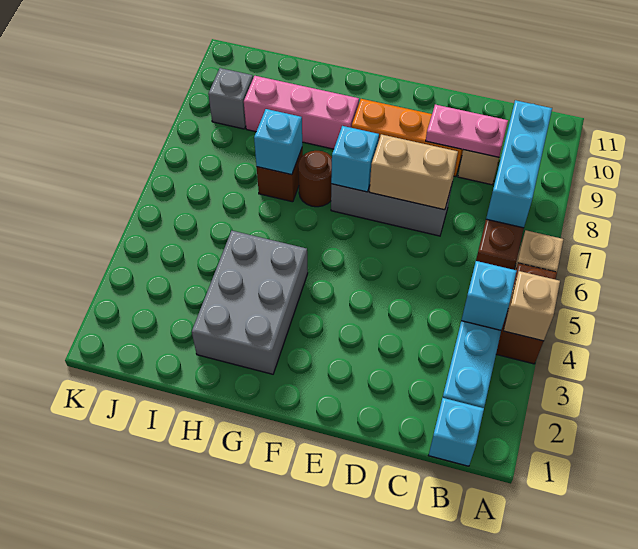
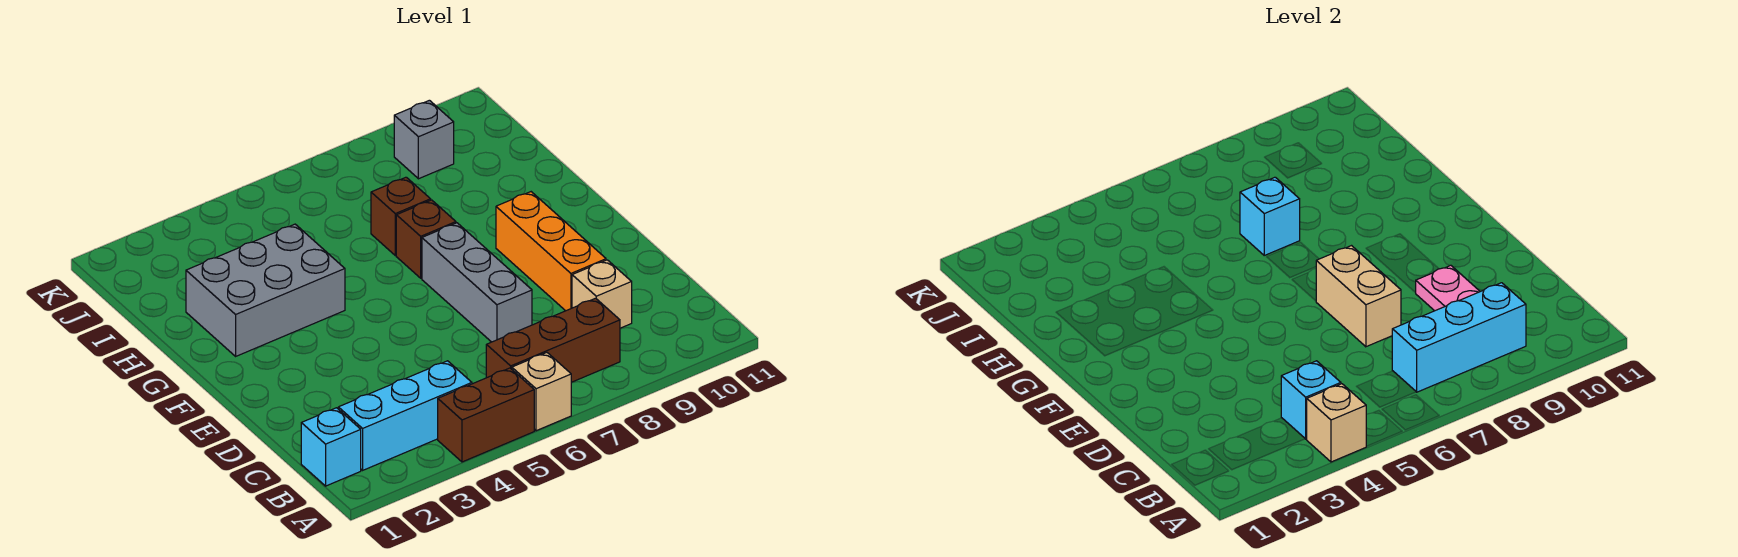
cyan brick F7 level 2 -> none
brown round brick G7 level 1 -> brown brick G7 level 1
pink brick G9:I9 level 1 -> none

